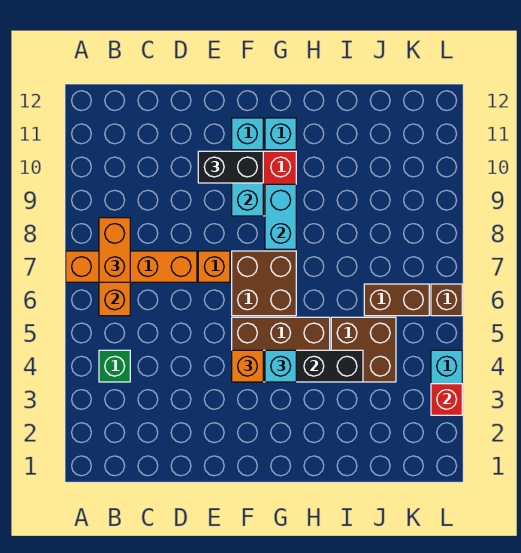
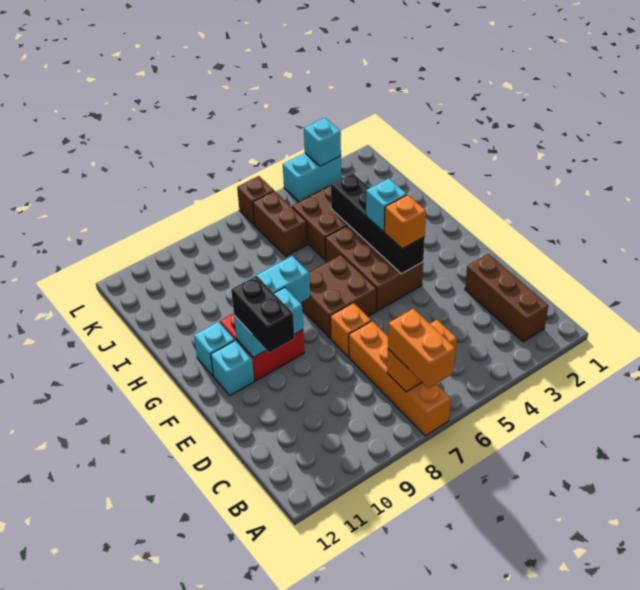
none -> brown brick B2:D2 level 1
green brick B4 level 1 -> none
orange brick B7:B8 level 3 -> orange brick A7:B7 level 3
red brick L3 level 2 -> cyan brick L3 level 2

